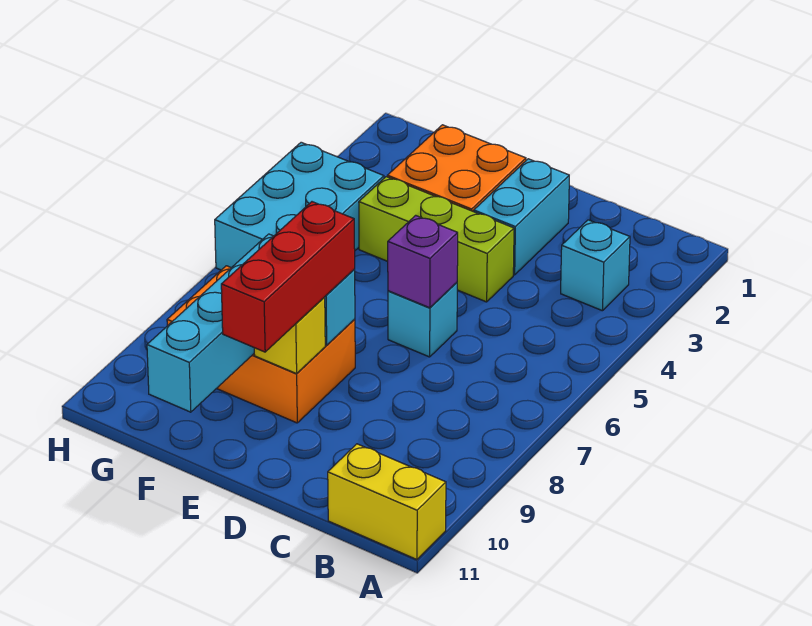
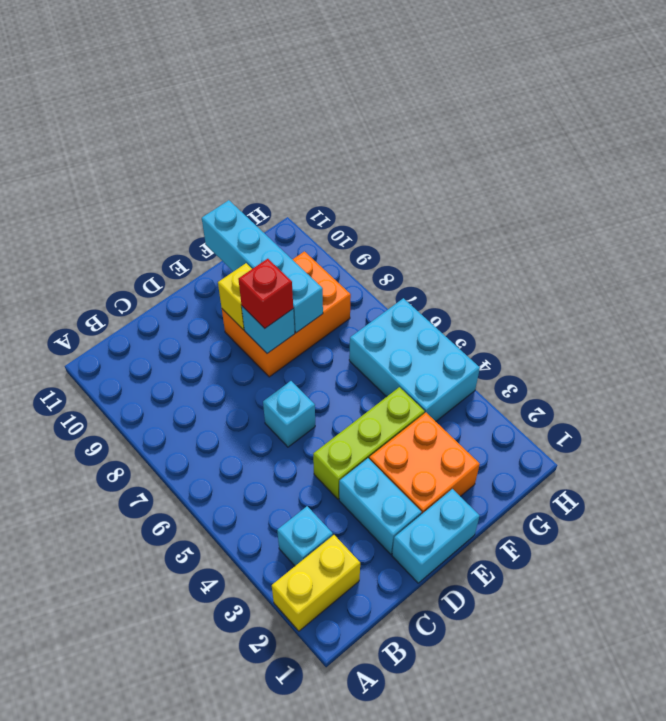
yellow brick A11:B11 level 1 -> yellow brick A2:B2 level 1
none -> cyan brick D1:E1 level 1
purple brick D6 level 2 -> none
red brick E8:E10 level 3 -> red brick E8 level 3

